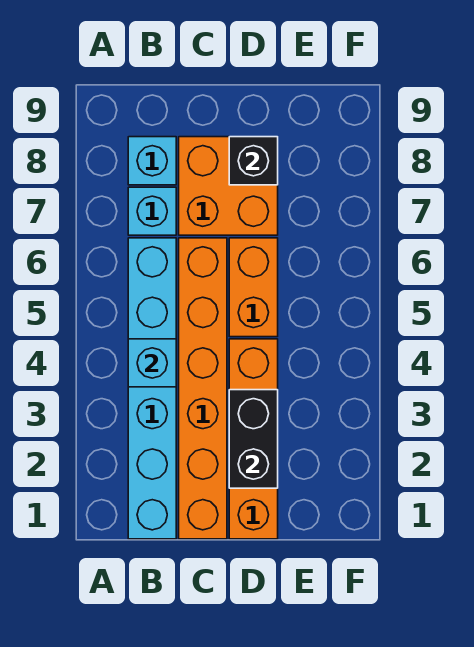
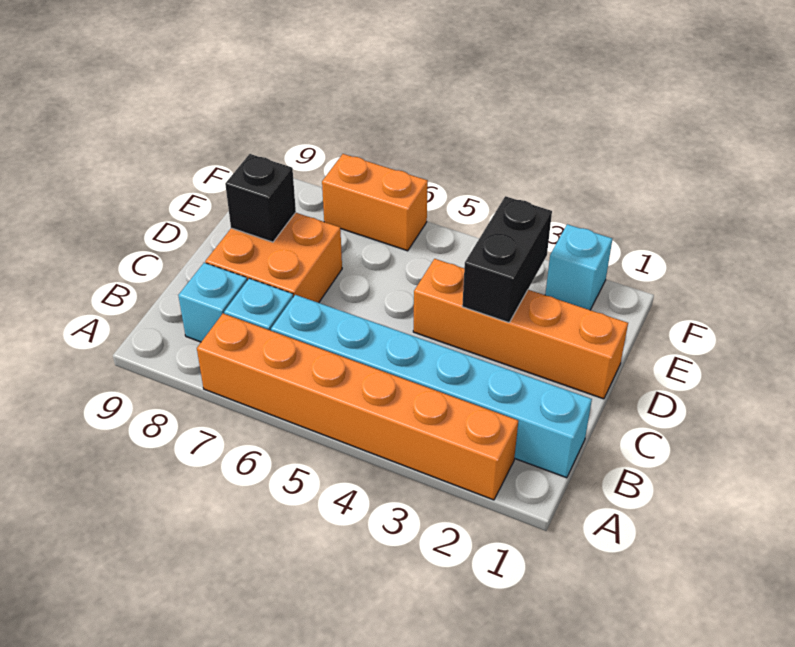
cyan brick B4 level 2 -> cyan brick F2 level 1
orange brick C1:C6 level 1 -> orange brick A2:A7 level 1
black brick D2:D3 level 2 -> black brick D3:E3 level 2
orange brick D5:D6 level 1 -> orange brick F6:F7 level 1

